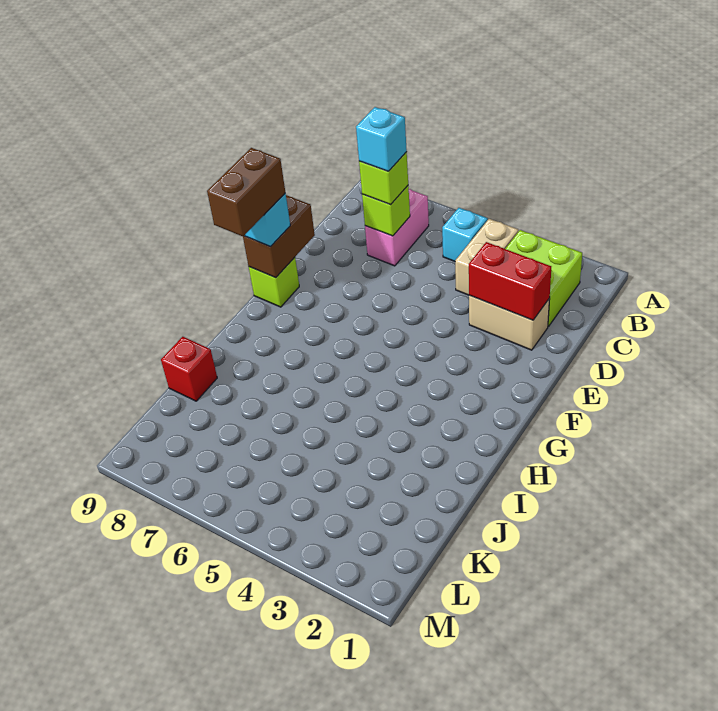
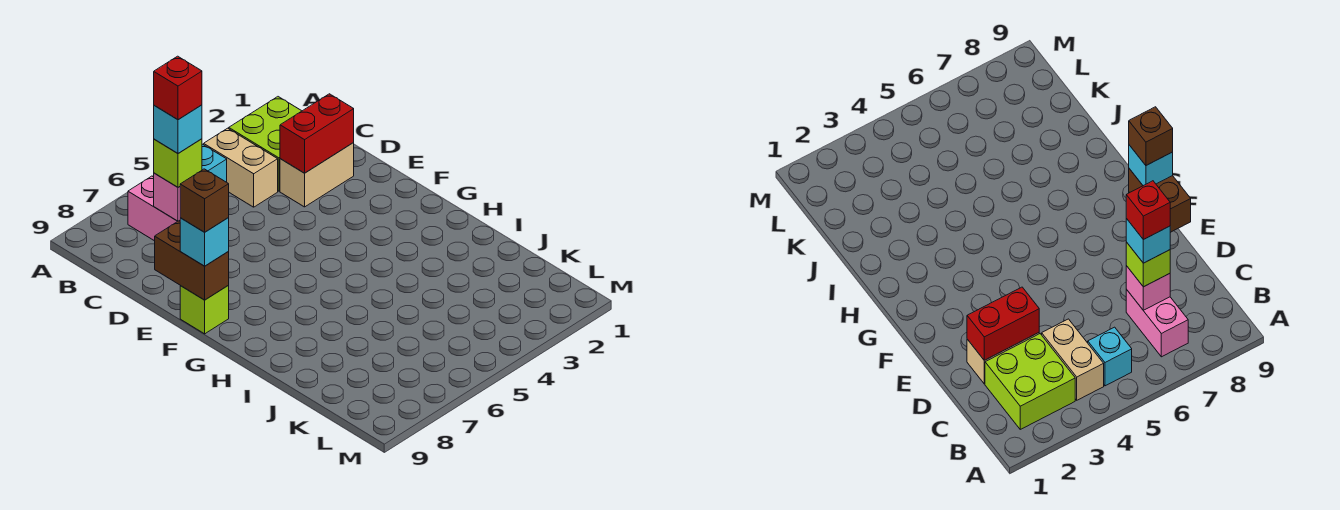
lime brick C7 level 2 -> pink brick C7 level 2
brown brick F9:G9 level 4 -> brown brick F9 level 4
red brick J9 level 1 -> red brick C7 level 5

